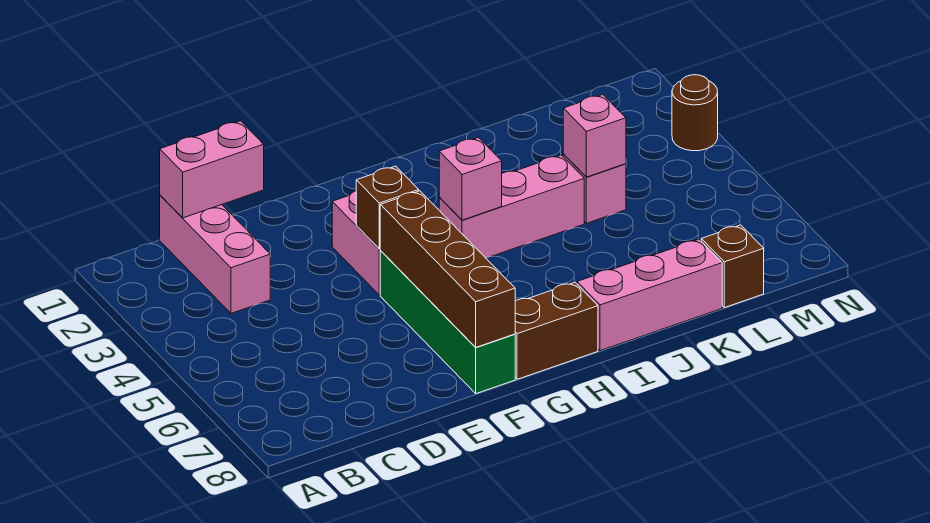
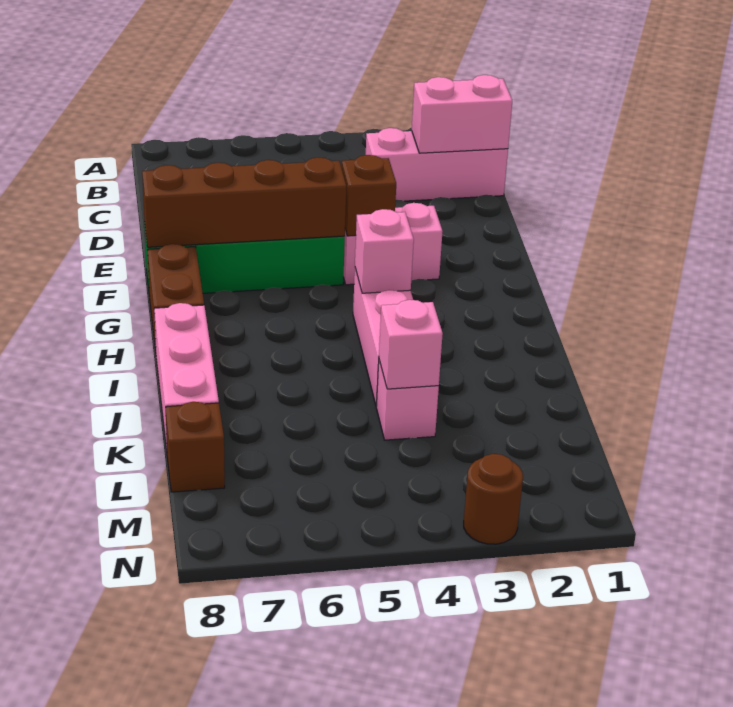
pink brick C1:D1 level 2 -> pink brick C1:C2 level 2

